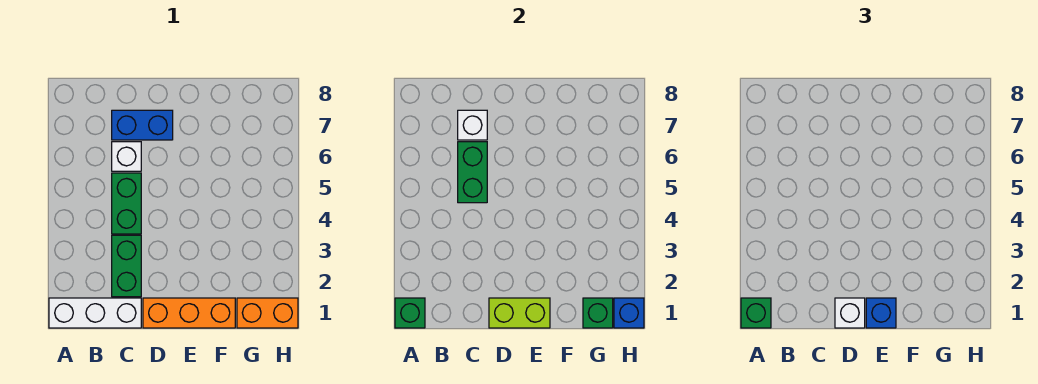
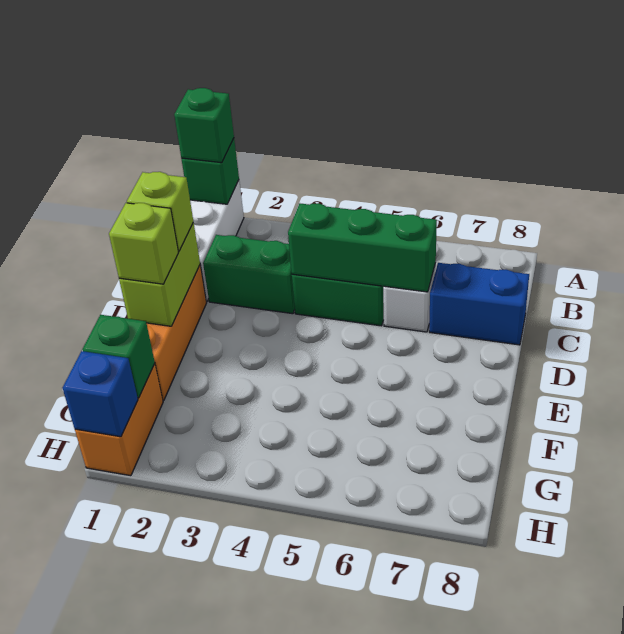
green brick C5:C6 level 2 -> green brick C4:C6 level 2
blue brick C7:D7 level 1 -> blue brick C7:C8 level 1
white brick C7 level 2 -> none
white brick D1 level 3 -> lime brick D1 level 3
blue brick E1 level 3 -> lime brick E1 level 3

